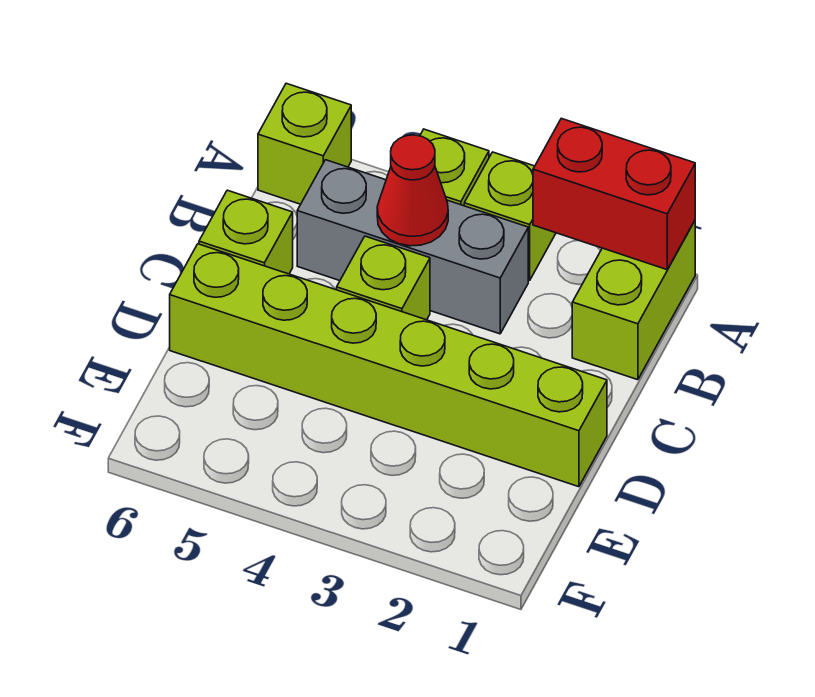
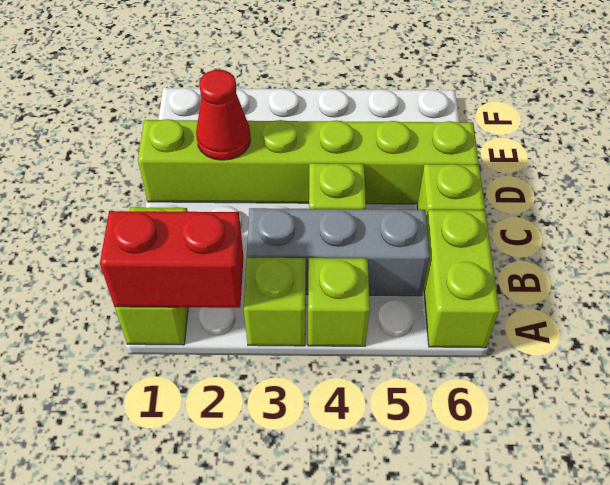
lime brick A6 level 1 -> lime brick A6:B6 level 1
red cone B4 level 2 -> red cone D2 level 2

